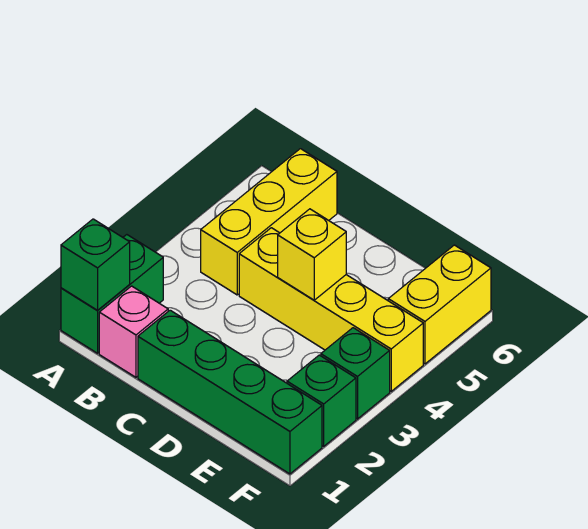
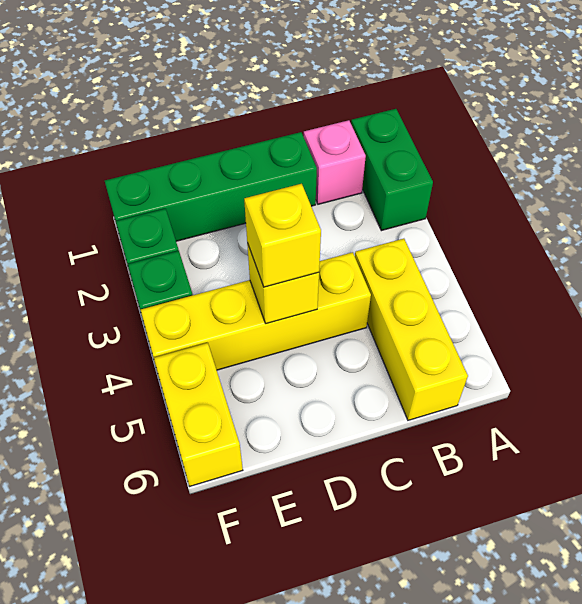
green brick A1 level 2 -> none
none -> yellow brick D4 level 3

